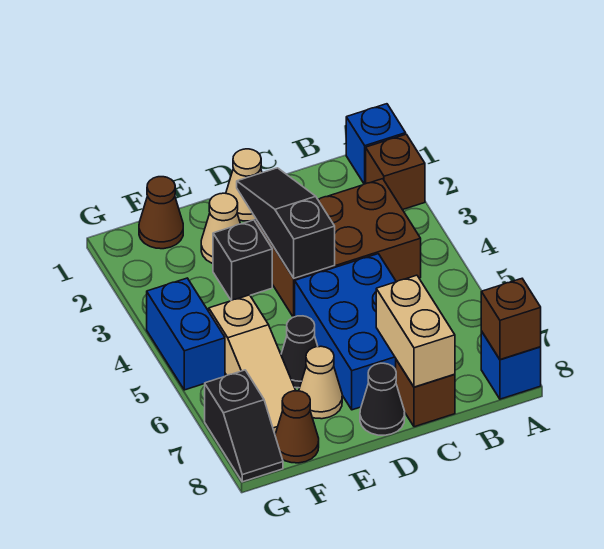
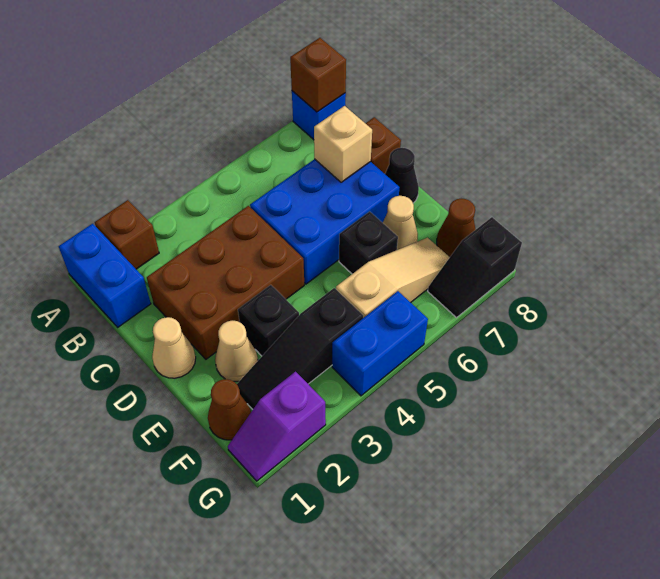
blue brick A1 level 1 -> blue brick A1:B1 level 1
brown brick B3:D4 level 1 -> brown brick C2:D4 level 1
tan brick C7:C8 level 2 -> tan brick C7 level 2
black slope D2:D4 level 2 top 4 -> black slope F2:F4 level 1 top 4
black cone E6 level 1 -> black brick E6 level 1
none -> purple slope G1:G2 level 1 top 2
black slope G7:G8 level 1 top 7 -> black slope G7:G8 level 1 top 8

